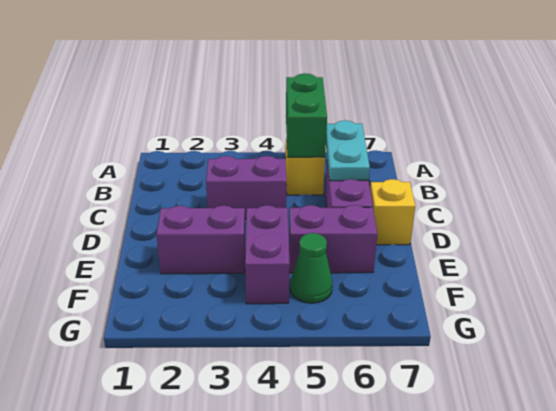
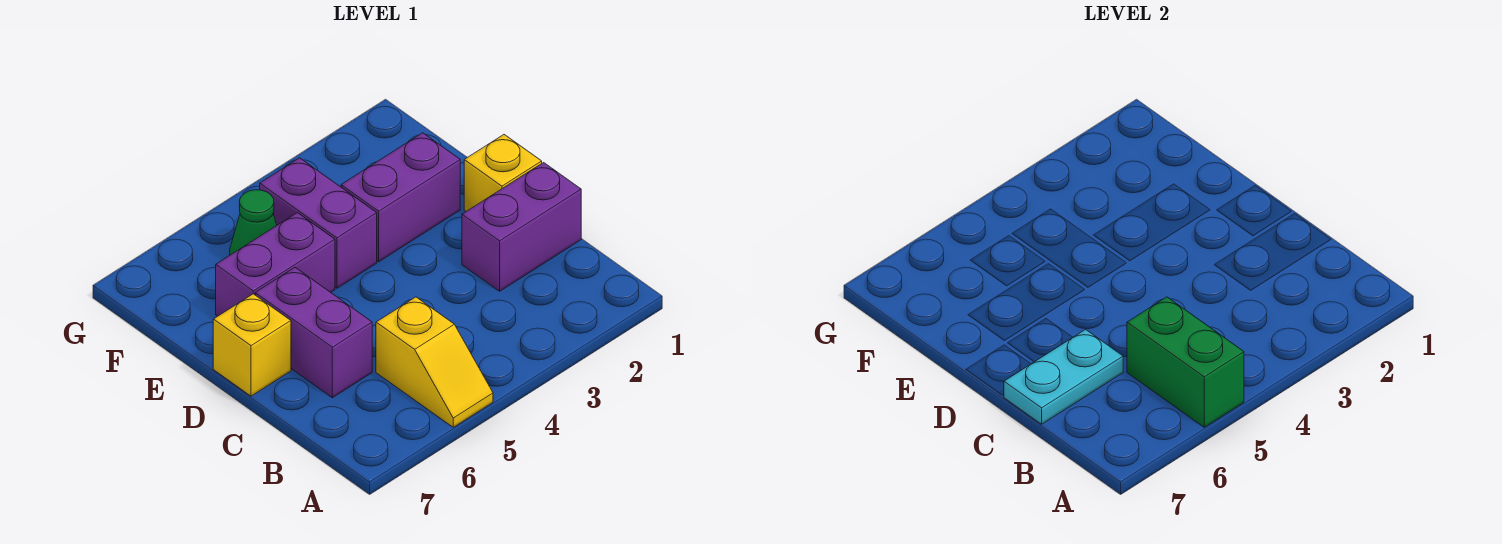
cyan plate B6:C6 level 2 -> cyan plate C6:C7 level 2
purple brick C3:C4 level 1 -> purple brick C1:C2 level 1
none -> yellow brick D1 level 1

